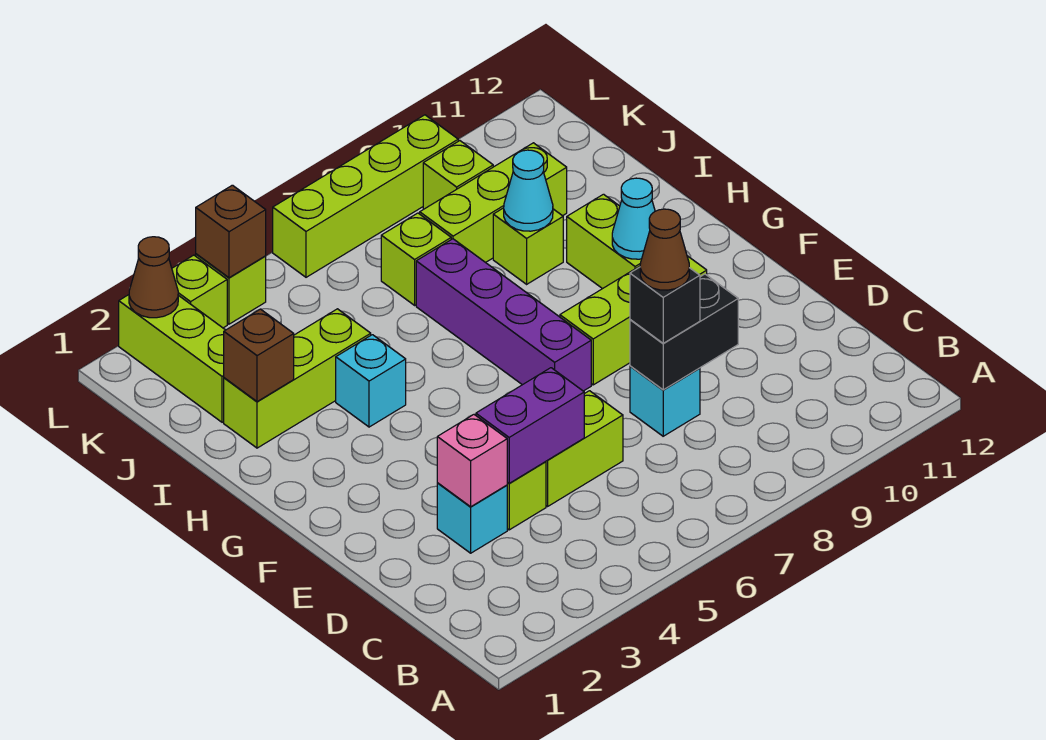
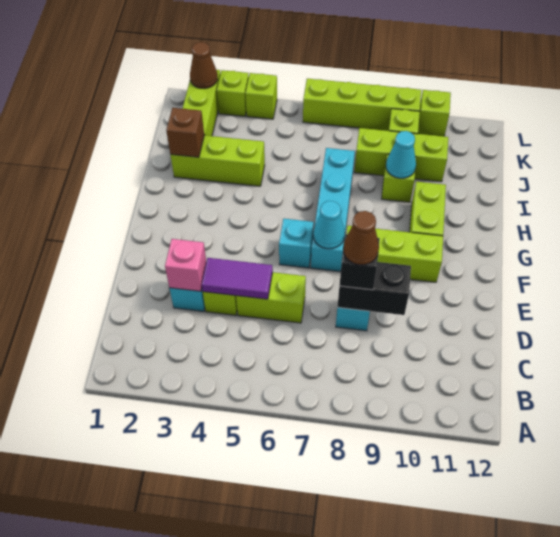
purple brick D4:D5 level 2 -> purple tile D4:D5 level 2
purple brick F7:I7 level 1 -> cyan brick F7:I7 level 1
cyan cone G10 level 2 -> cyan cone F7 level 2
cyan brick H4 level 1 -> cyan brick F6 level 1
lime brick J7 level 1 -> lime brick L10 level 1
brown brick L4 level 2 -> none

